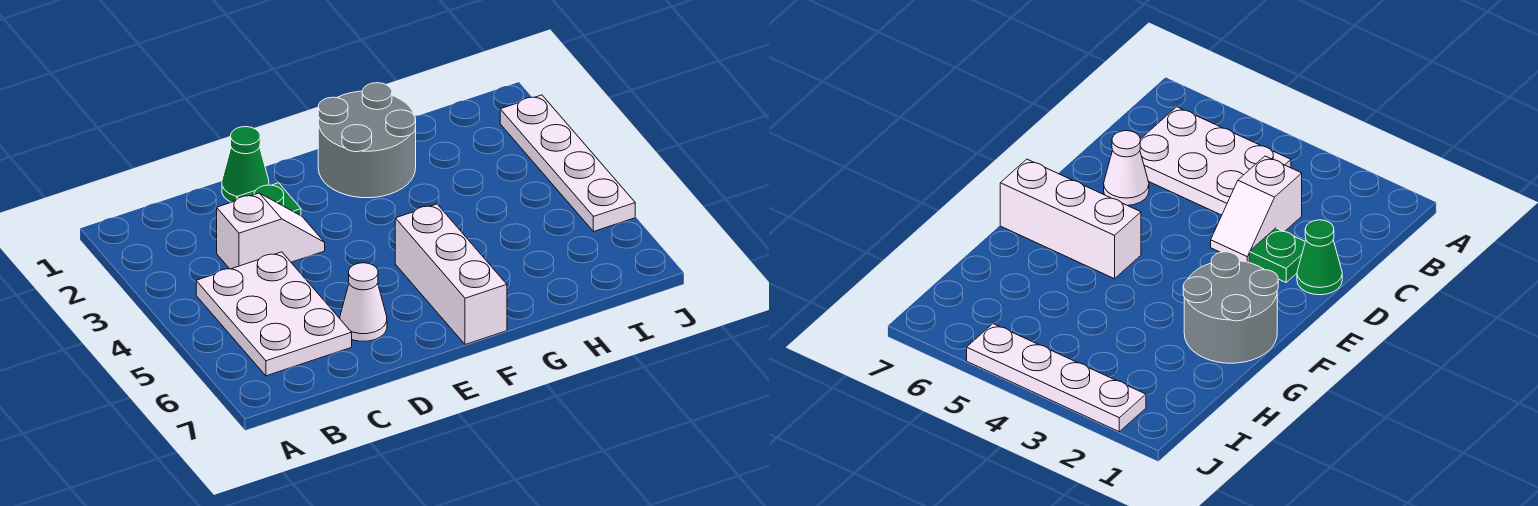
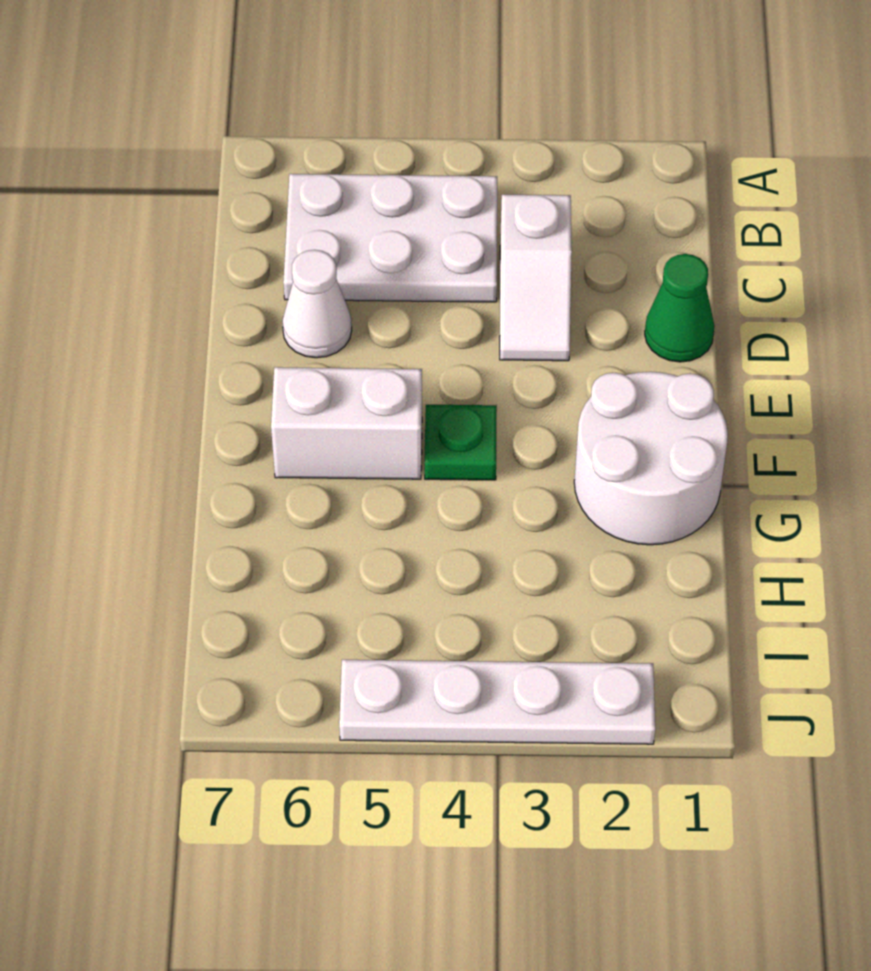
green plate D2 level 1 -> green plate F4 level 1
grey round brick F1:G2 level 1 -> white round brick F1:G2 level 1
white brick F5:F7 level 1 -> white brick F5:F6 level 1

